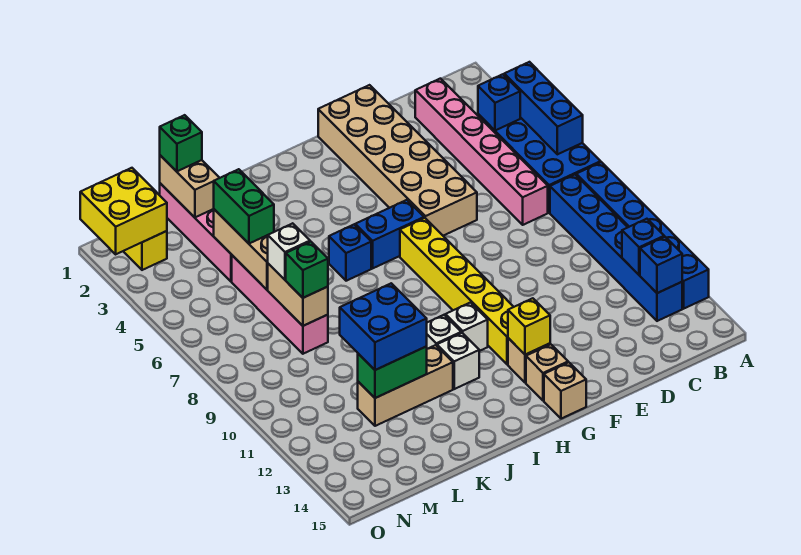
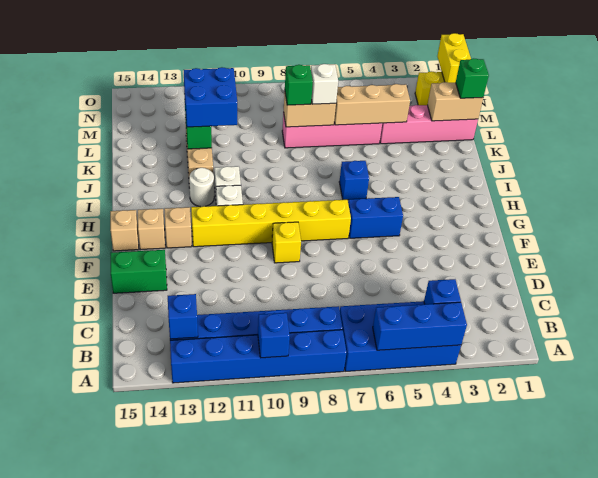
blue brick B12 level 2 -> blue brick A10 level 2
pink brick C2:C7 level 1 -> none
tan brick E1:F6 level 1 -> none
blue brick G6:H6 level 1 -> blue brick G5:G6 level 1
yellow brick G13 level 2 -> yellow brick F9 level 1
white brick I12 level 1 -> white round brick I12 level 1
green brick L4:L5 level 3 -> green brick E14:E15 level 1
yellow brick N1:O2 level 2 -> yellow brick N1:O1 level 2

